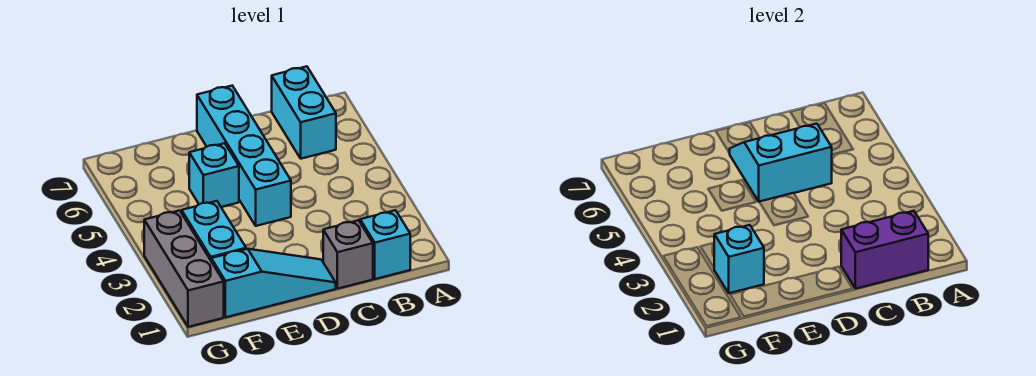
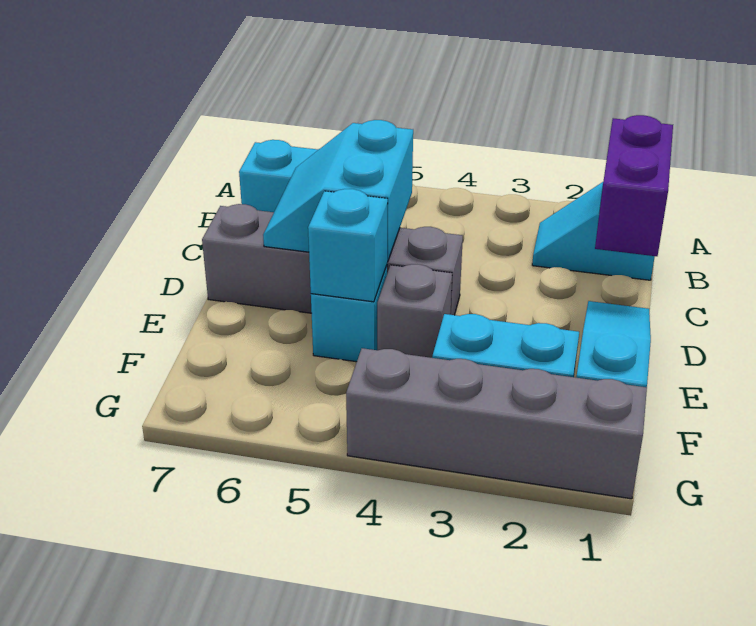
grey brick C1 level 1 -> grey brick E4 level 1
cyan brick D4:D7 level 1 -> grey brick D4:D7 level 1
cyan brick F2 level 2 -> cyan brick E5 level 2
grey brick G1:G3 level 1 -> grey brick G1:G4 level 1

